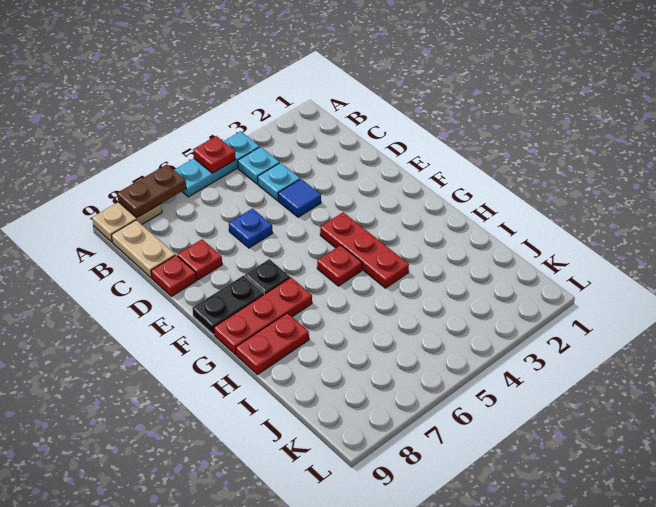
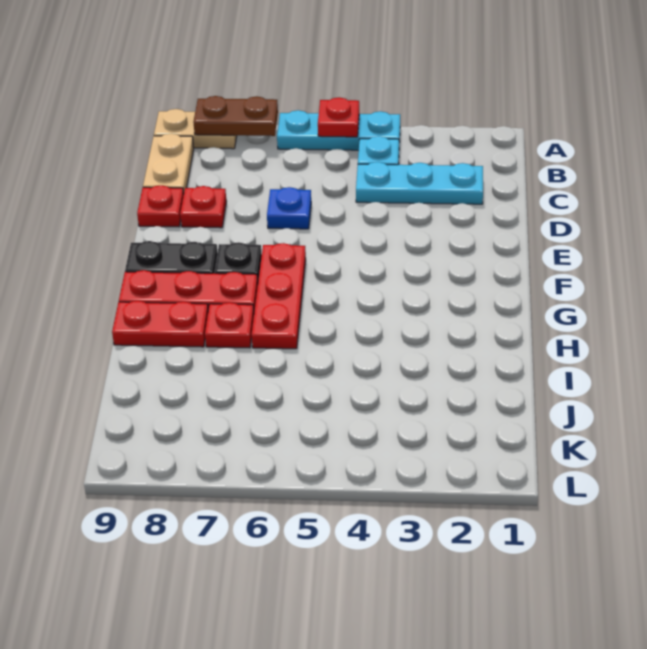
cyan plate C4 level 1 -> cyan plate C2:C4 level 1
blue tile D4 level 1 -> none
red plate F4:H4 level 1 -> red plate F6:H6 level 1
red plate G5 level 1 -> red plate H7 level 1

